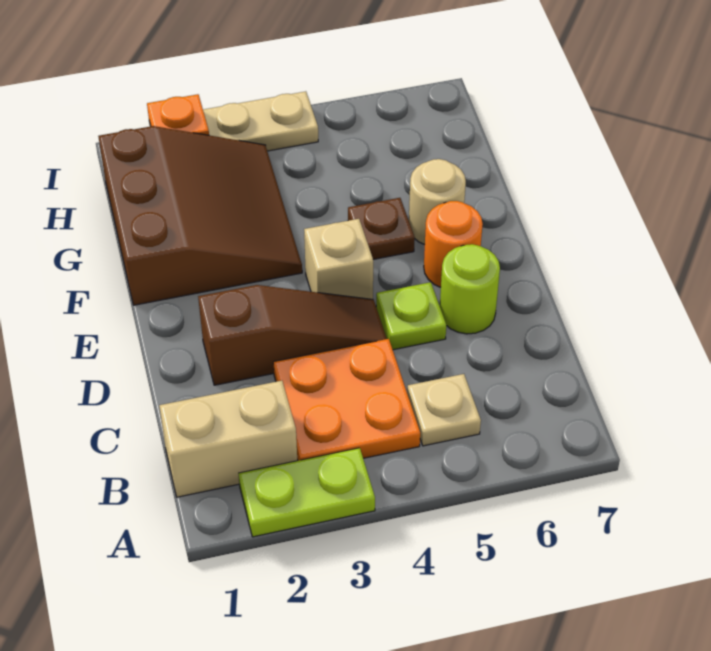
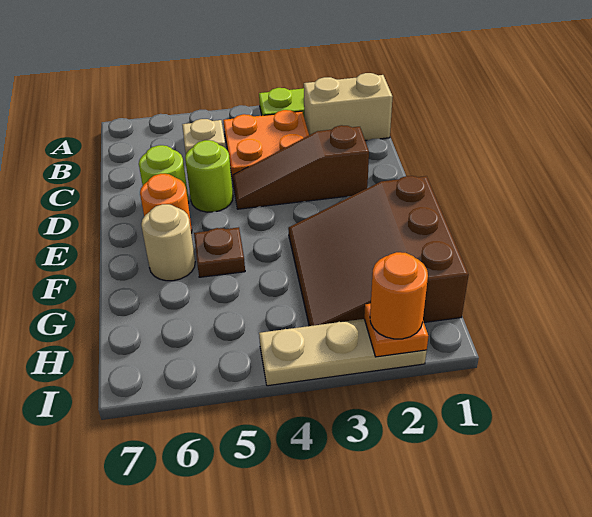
lime plate D5 level 1 -> lime round brick D5 level 1
tan brick E4 level 1 -> none
none -> orange round brick I2 level 3

